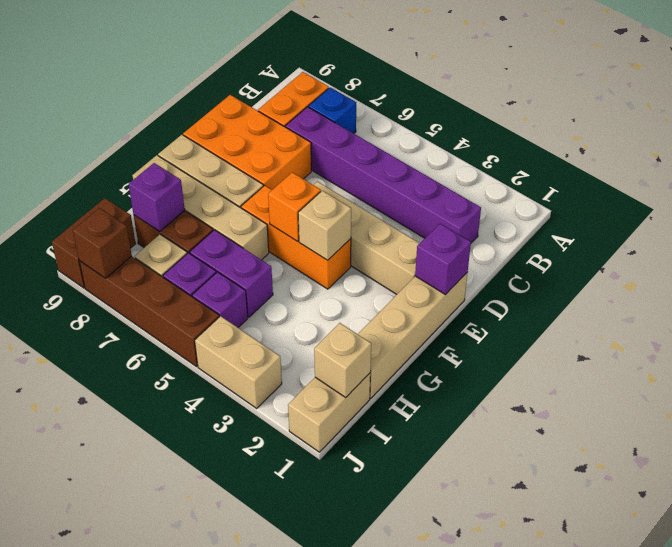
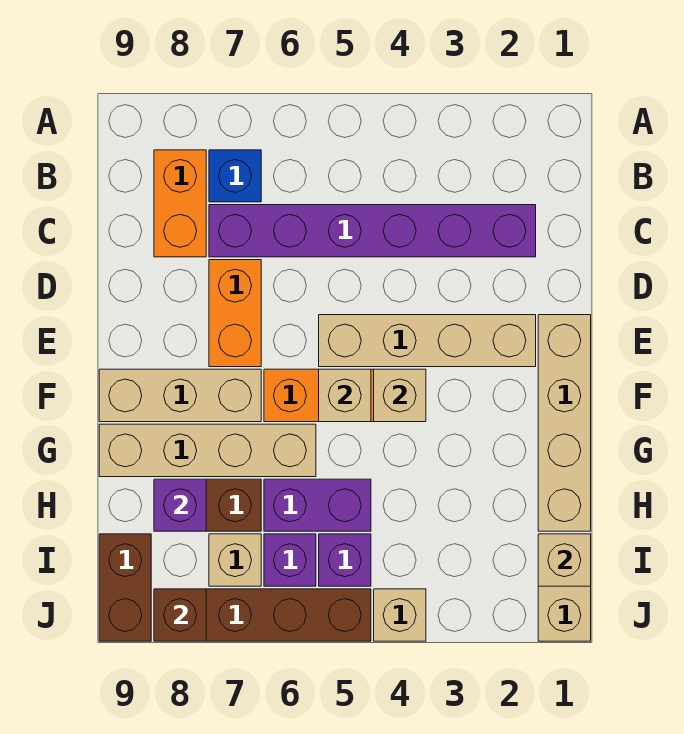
orange brick D7:E9 level 1 -> orange brick D7:E7 level 1
purple brick E1 level 2 -> none
orange brick F5 level 2 -> tan brick F5 level 2
tan brick J3:J4 level 1 -> tan brick J4 level 1

